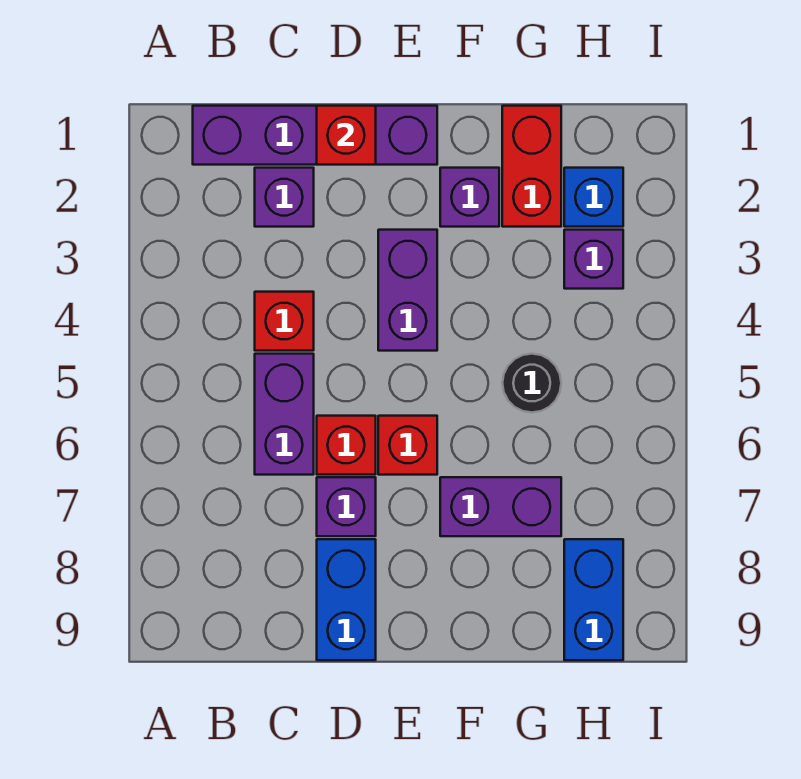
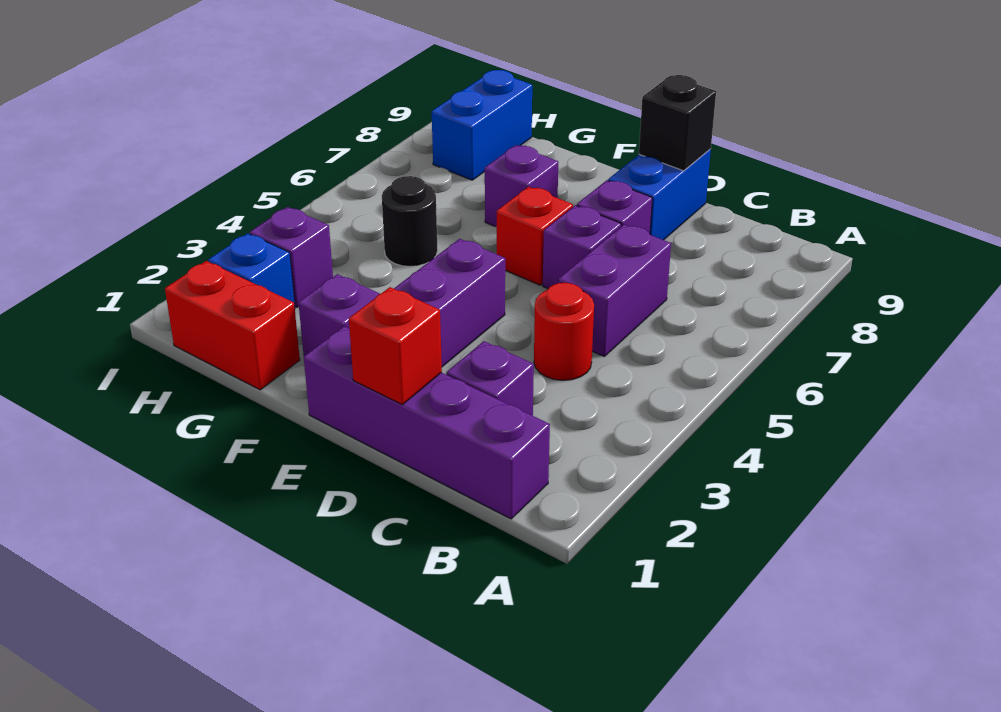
red brick C4 level 1 -> red round brick C4 level 1
red brick D6 level 1 -> purple brick D6 level 1
none -> black brick D9 level 2
purple brick F7:G7 level 1 -> purple brick F7 level 1
red brick G1:G2 level 1 -> red brick G1:H1 level 1

